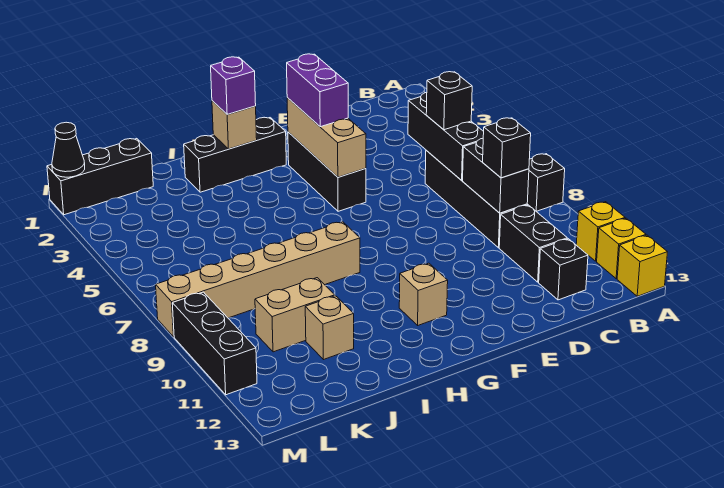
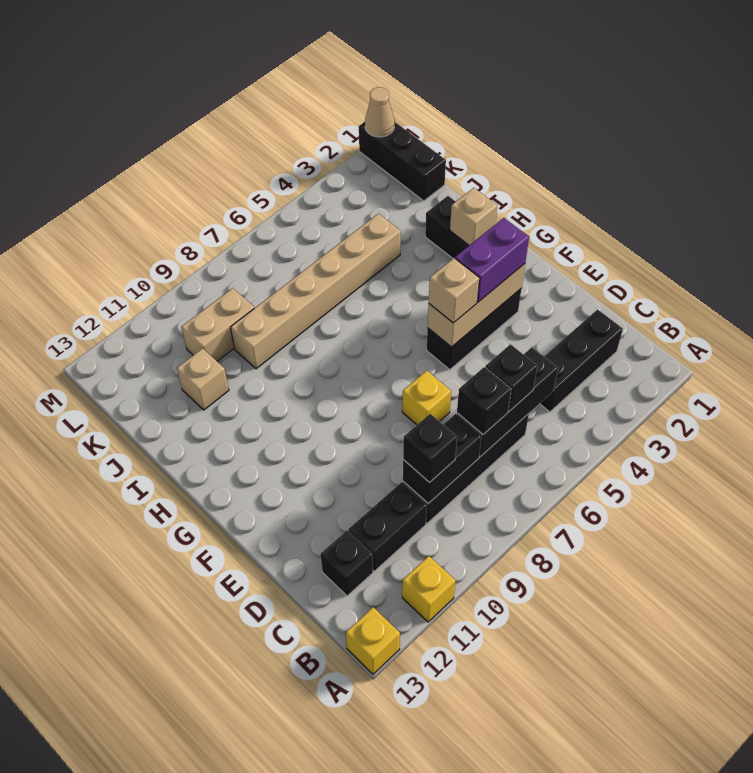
black brick A8 level 1 -> black brick C7 level 3
yellow brick A12 level 1 -> yellow brick E7 level 1
tan brick G11 level 1 -> tan brick F5 level 3
purple brick H2 level 3 -> none
tan brick H8:M8 level 1 -> tan brick J4:J9 level 1
tan brick J10:K10 level 1 -> tan brick K9:K10 level 1
black cone M1 level 2 -> tan cone M1 level 2
black brick M9:M11 level 1 -> black brick C2:C4 level 1

